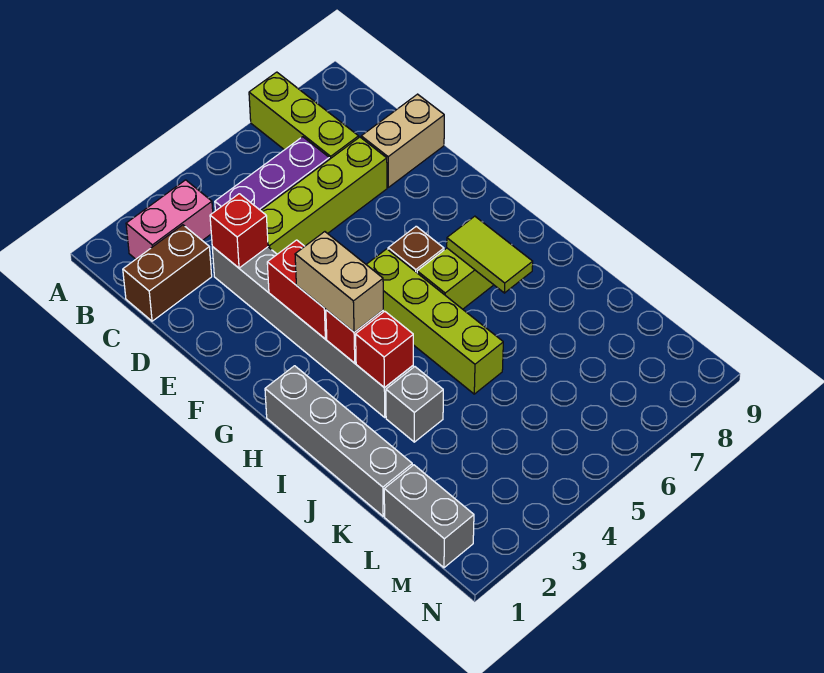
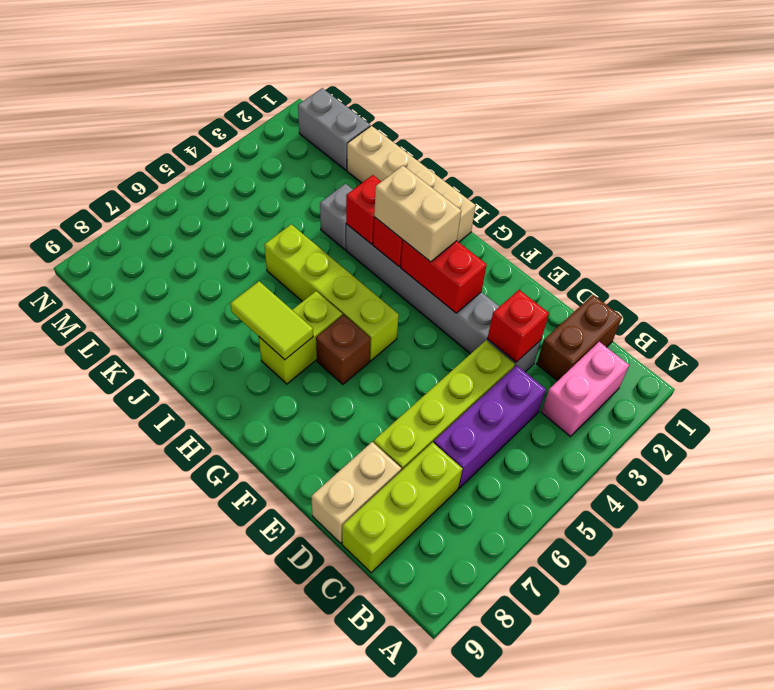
lime brick A7:C7 level 1 -> lime brick C7:C9 level 1
grey brick H1:K1 level 1 -> tan brick H1:K1 level 1

